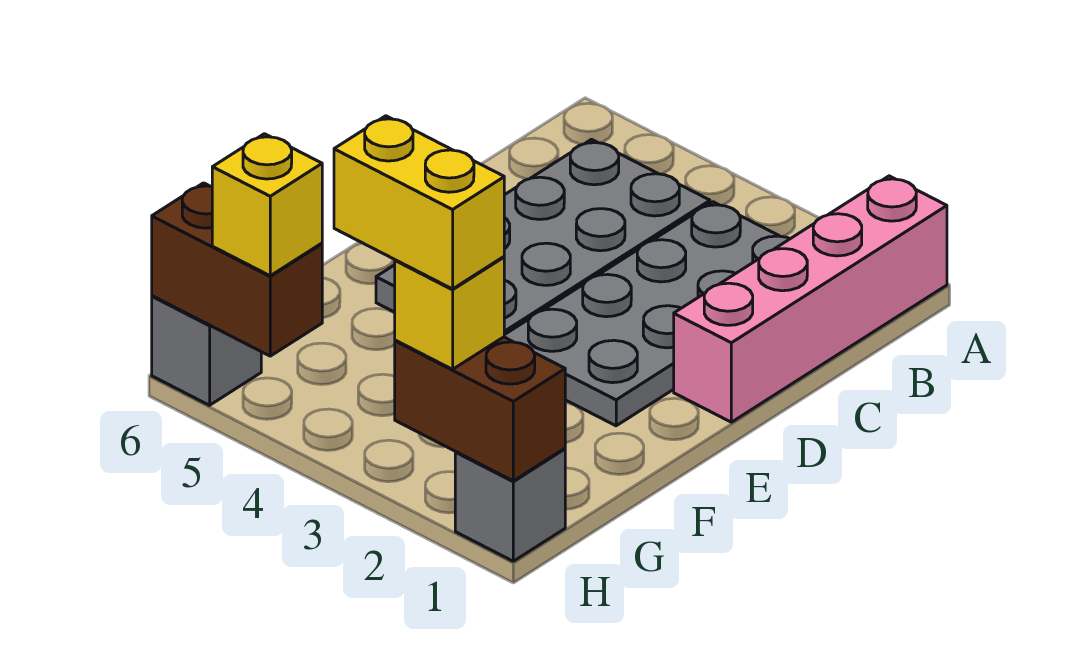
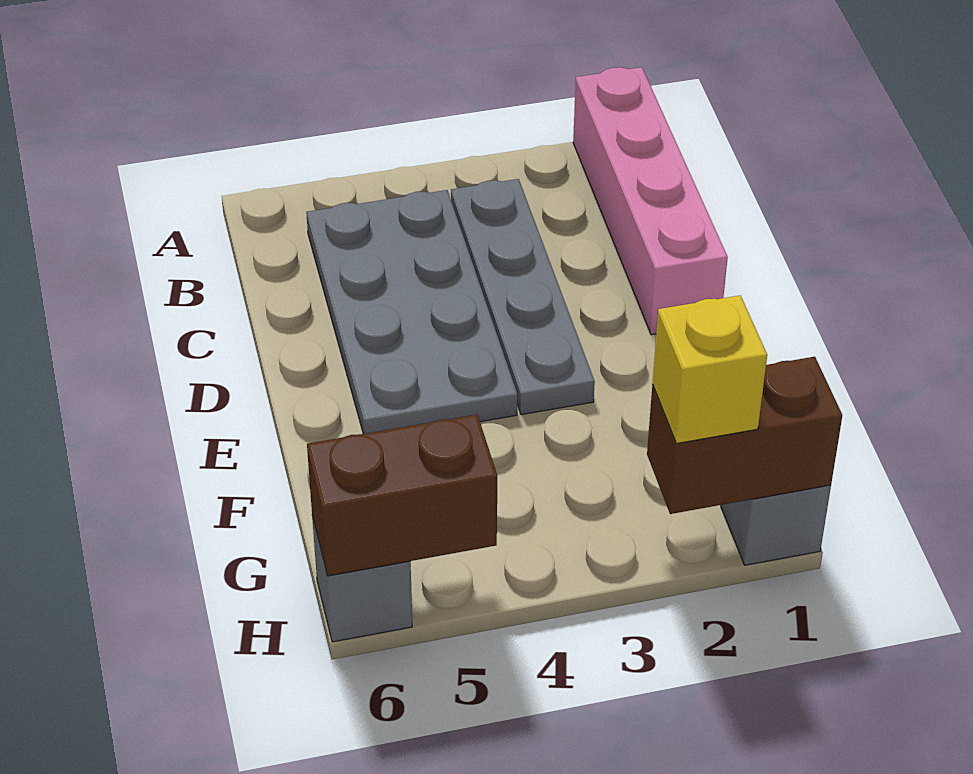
grey plate B2:E3 level 1 -> grey plate B3:E3 level 1
yellow brick H2:H3 level 4 -> none
yellow brick H5 level 3 -> none

